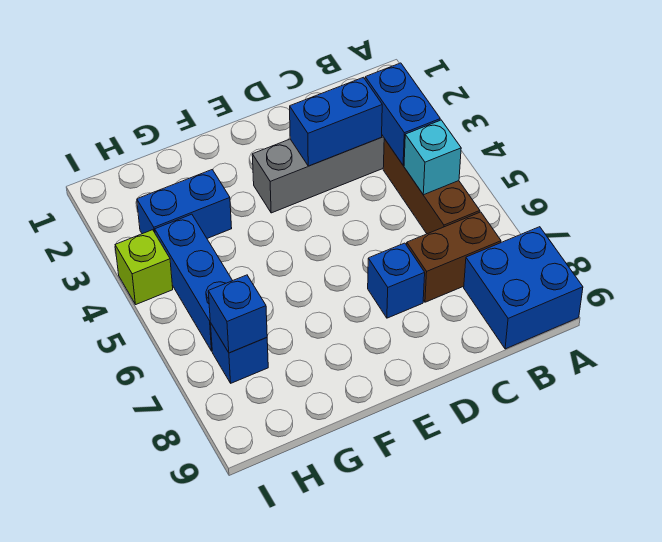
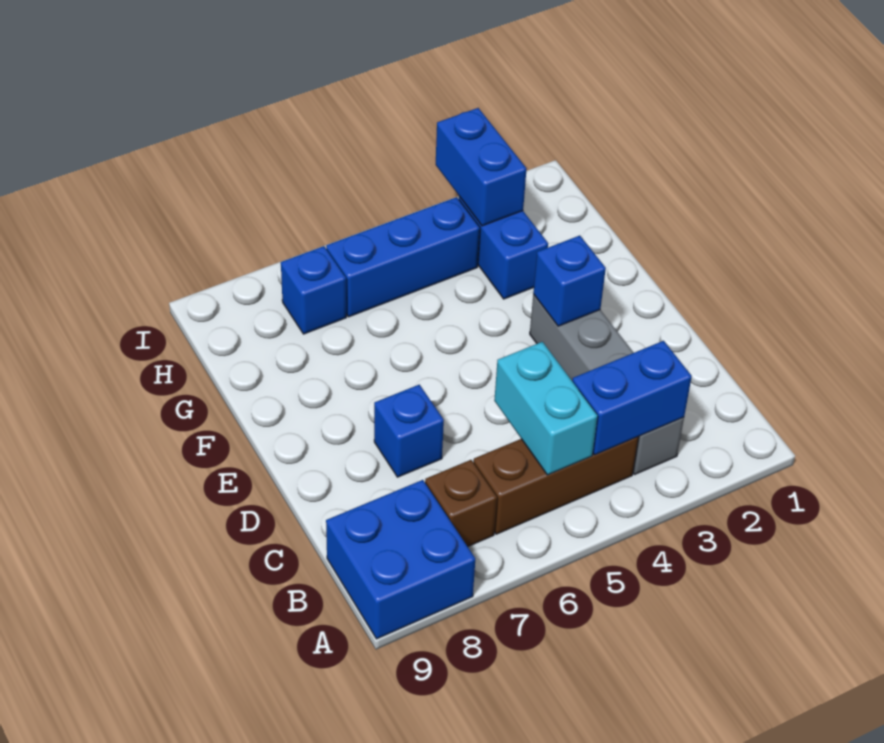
cyan brick B5 level 2 -> cyan brick B5:C5 level 2
brown brick B7:C7 level 1 -> brown brick B7 level 1
blue brick C3:D3 level 2 -> blue brick H3:I3 level 2
blue brick H7 level 2 -> blue brick E3 level 2
lime brick I4 level 1 -> none

